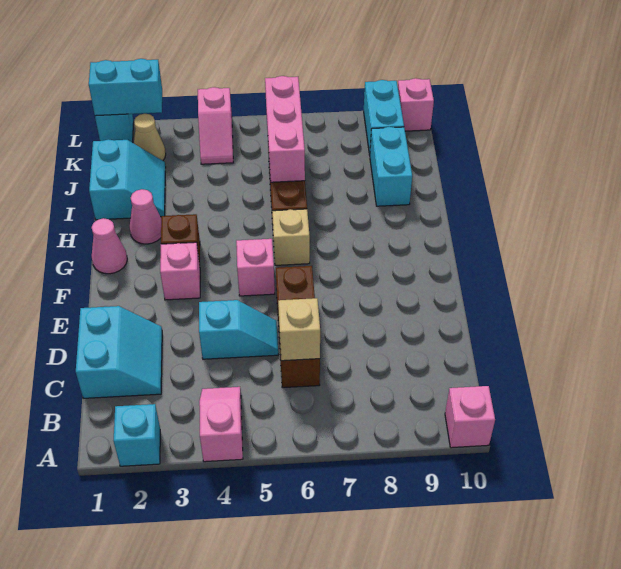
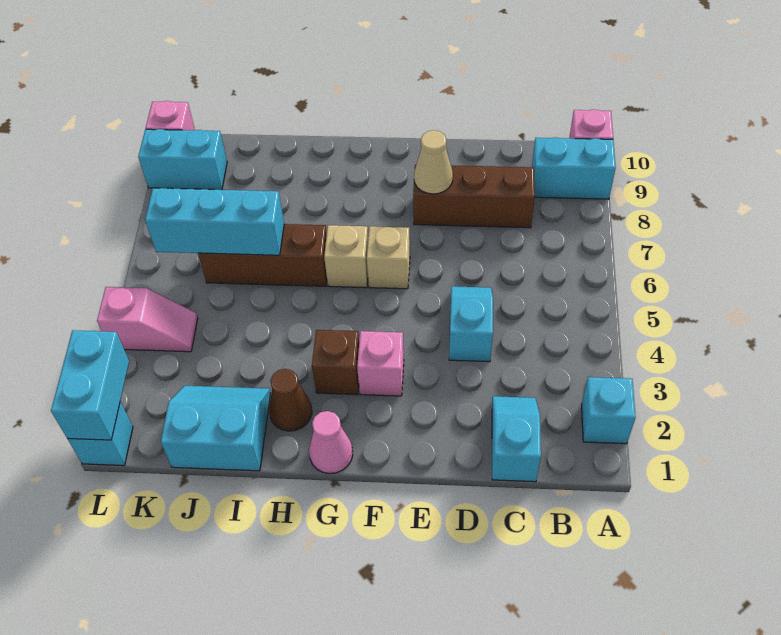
pink slope A4:B4 level 1 top A -> none
cyan slope C1:D2 level 1 top 1 -> cyan slope C1:C2 level 1 top 1
brown brick C6:E6 level 1 -> brown brick C8:E8 level 1
tan brick C6 level 2 -> tan brick F6 level 1
pink brick F5 level 1 -> none
pink cone H2 level 1 -> brown cone H2 level 1
pink brick I6:K6 level 2 -> cyan brick I6:K6 level 2
cyan brick I9:J9 level 1 -> cyan brick A9:B9 level 1
tan cone K2 level 1 -> tan cone E8 level 2

